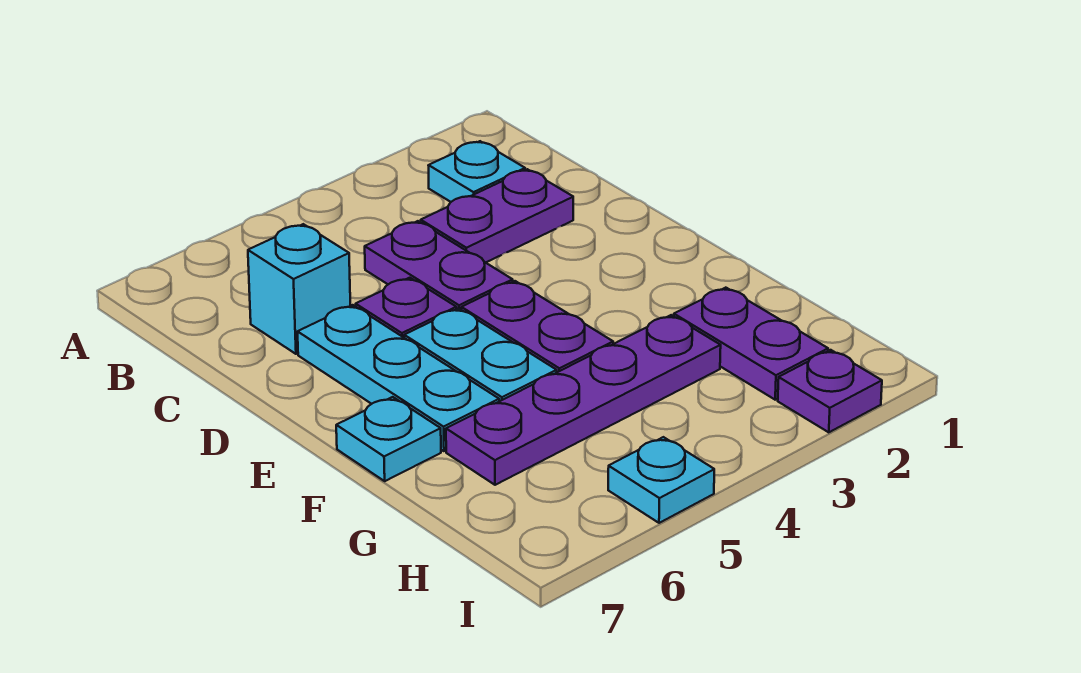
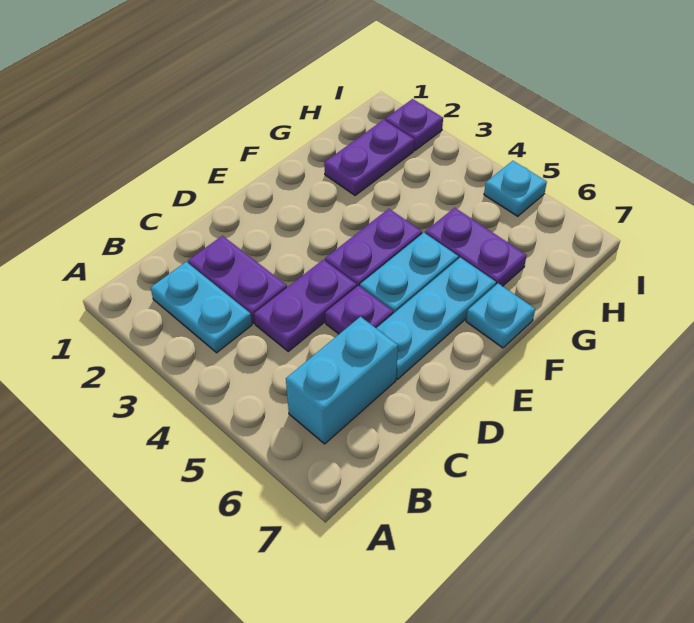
cyan plate B2 level 1 -> cyan plate B2:B3 level 1
cyan brick C6 level 1 -> cyan brick B6:C6 level 1
purple plate G3:G6 level 1 -> purple plate G5:G6 level 1

